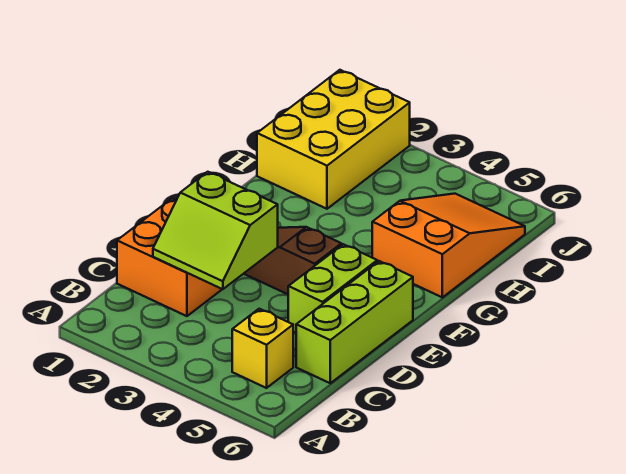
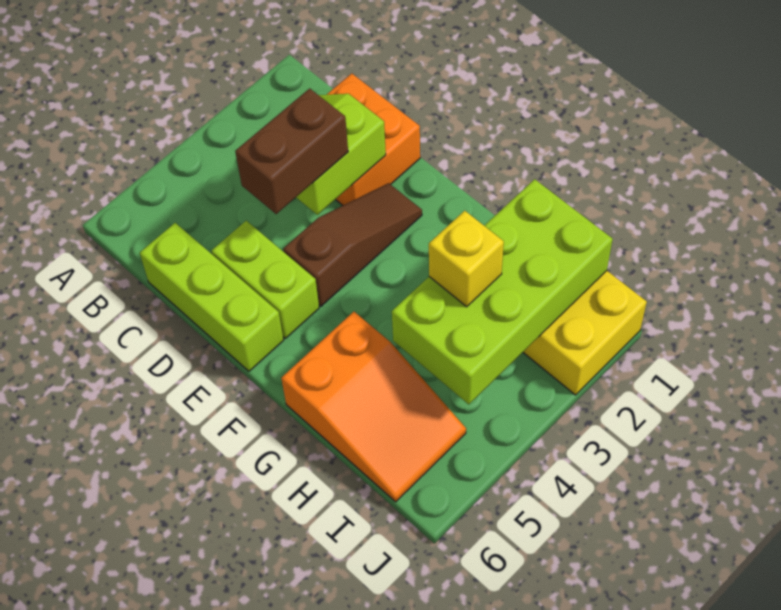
yellow brick B5 level 1 -> yellow brick H3 level 3
none -> brown brick D3:D4 level 3
none -> lime brick H1:I4 level 2

